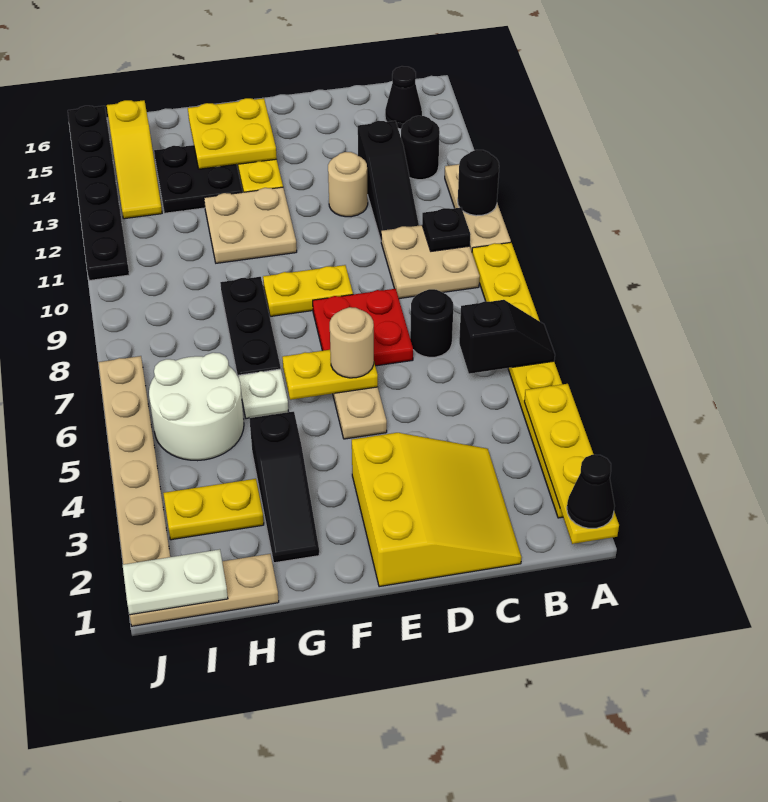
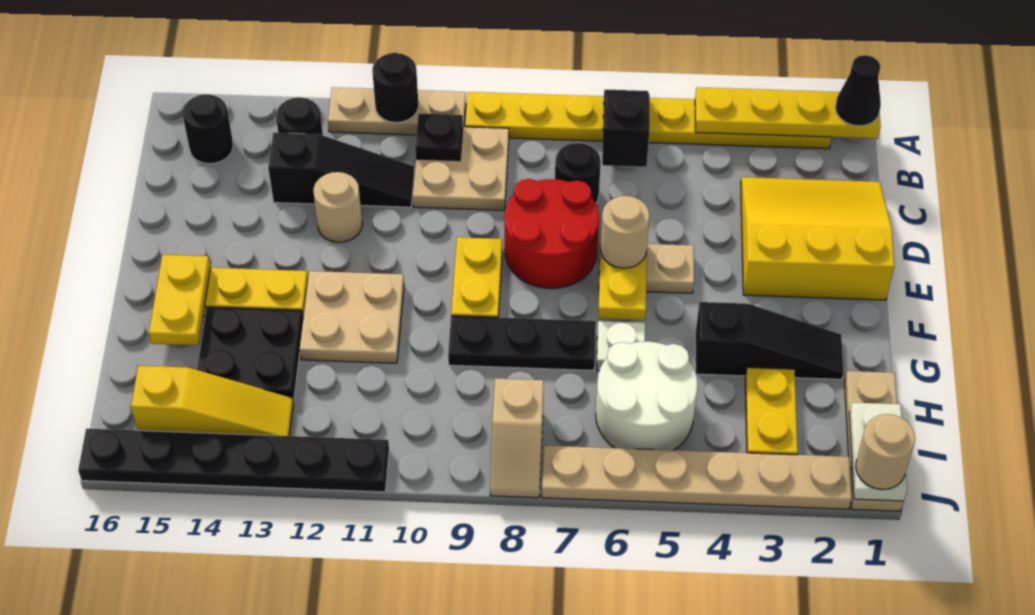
black cone B15 level 1 -> black round brick B15 level 1
red plate D7:E8 level 1 -> red round brick D7:E8 level 1
yellow plate F14:G15 level 2 -> yellow plate F15:G15 level 2
none -> tan slope I8:J8 level 1 top I
none -> tan round brick J1 level 3

